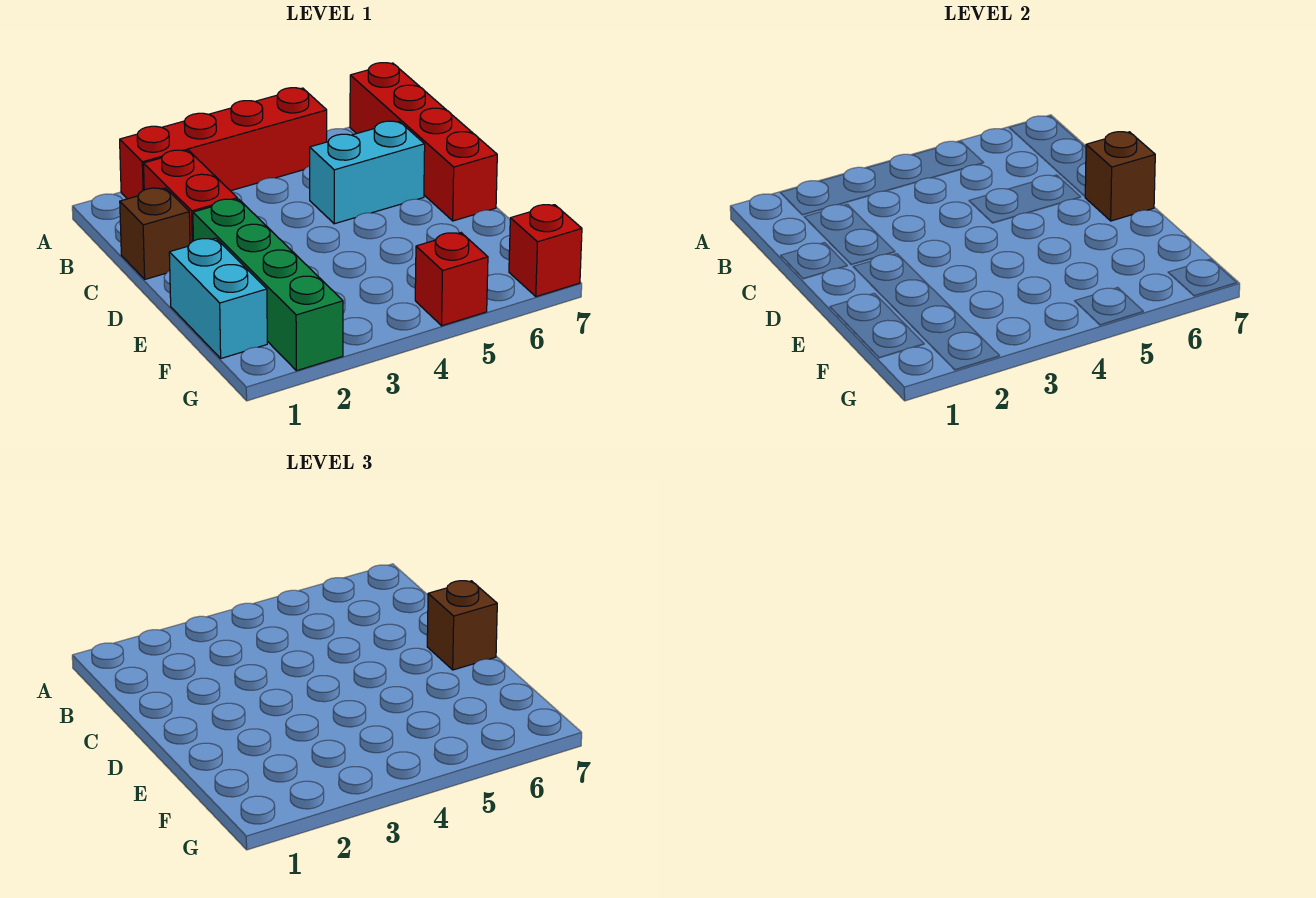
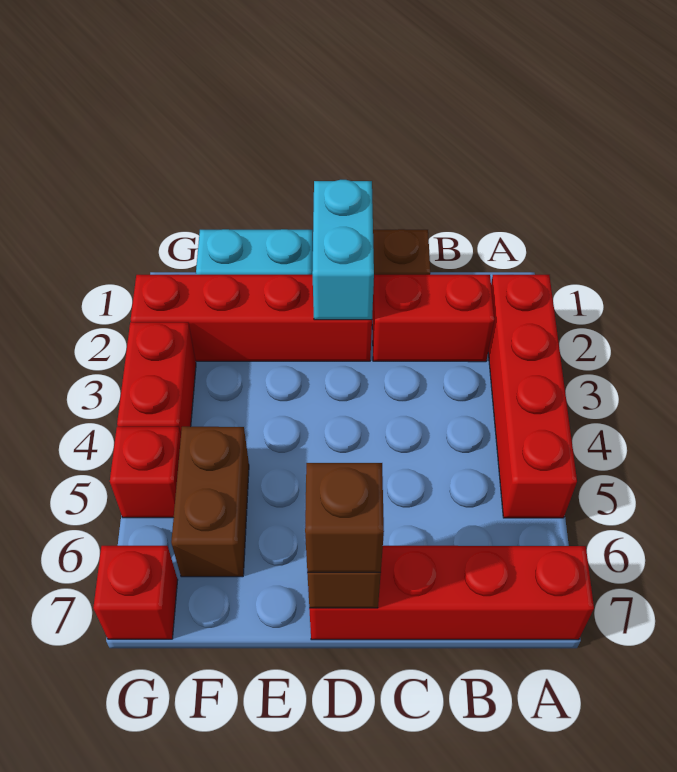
cyan brick C5:C6 level 1 -> cyan brick D1:D2 level 2
green brick D2:G2 level 1 -> red brick D2:G2 level 1
none -> brown brick F5:F6 level 1
none -> red brick G3:G4 level 1

